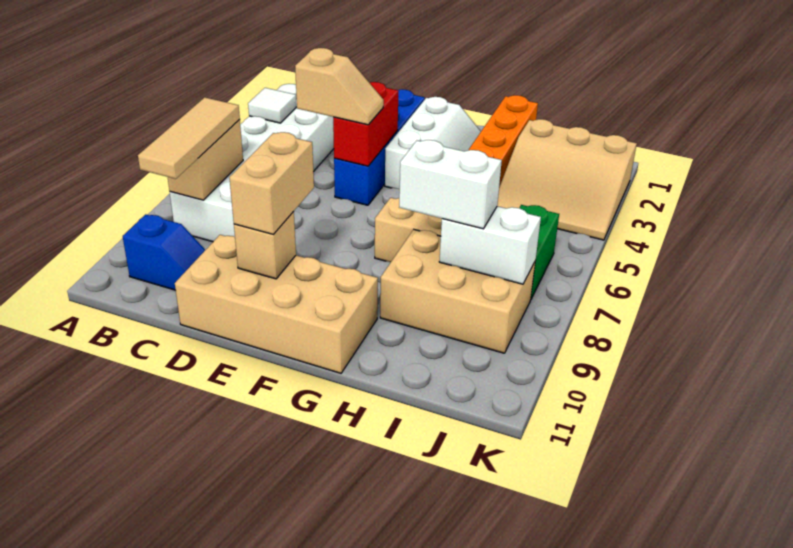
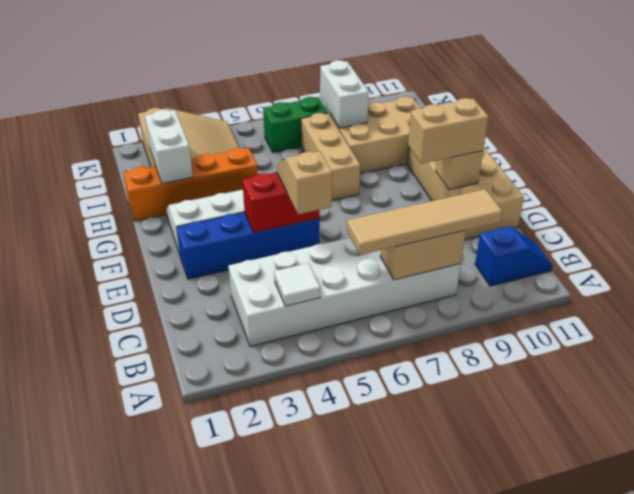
tan tile B7:B9 level 3 -> tan tile B6:B9 level 3
blue slope B10:C10 level 1 top B -> blue slope B10:B11 level 1 top 10
tan brick H8:J9 level 1 -> tan brick H8:I10 level 1
white brick H8:I8 level 3 -> white brick H2:I2 level 2

